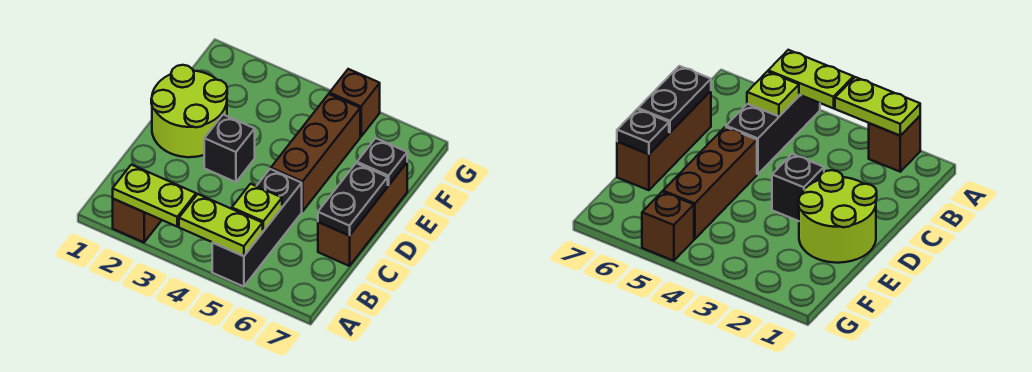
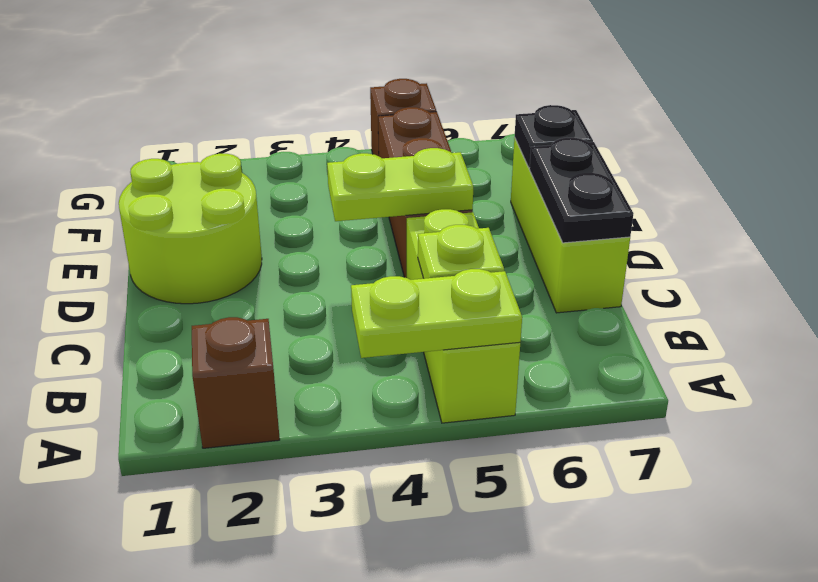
lime plate A2:A3 level 2 -> lime plate D4:D5 level 2
black brick A5:C5 level 1 -> lime brick A5:C5 level 1
brown brick C7:E7 level 1 -> lime brick C7:E7 level 1
black brick D3 level 1 -> none

